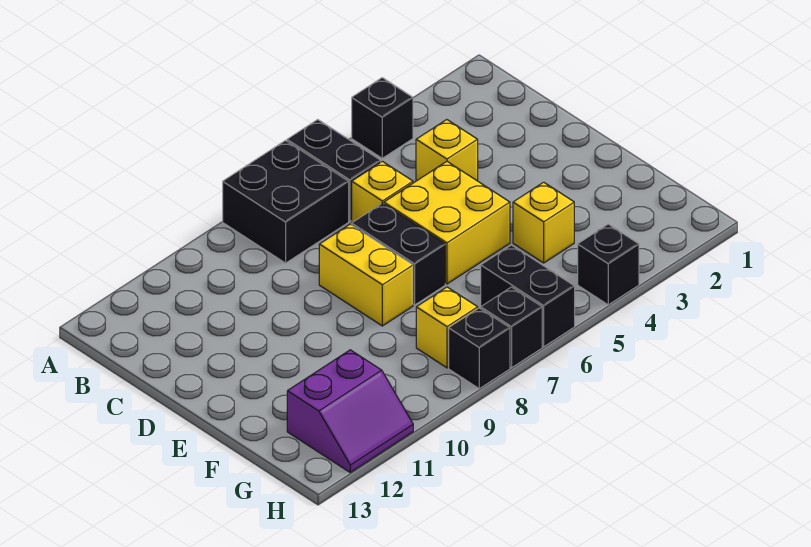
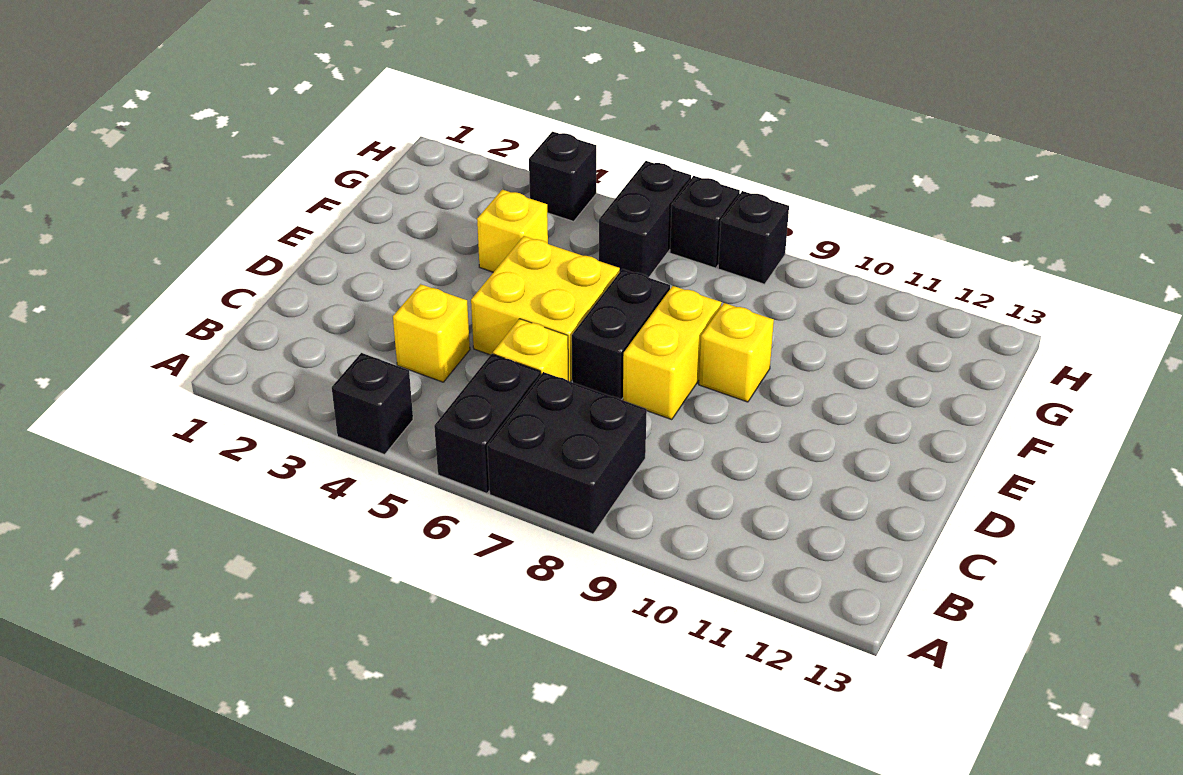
yellow brick G8 level 1 -> yellow brick E9 level 1
purple slope G11:H12 level 1 top G -> none

